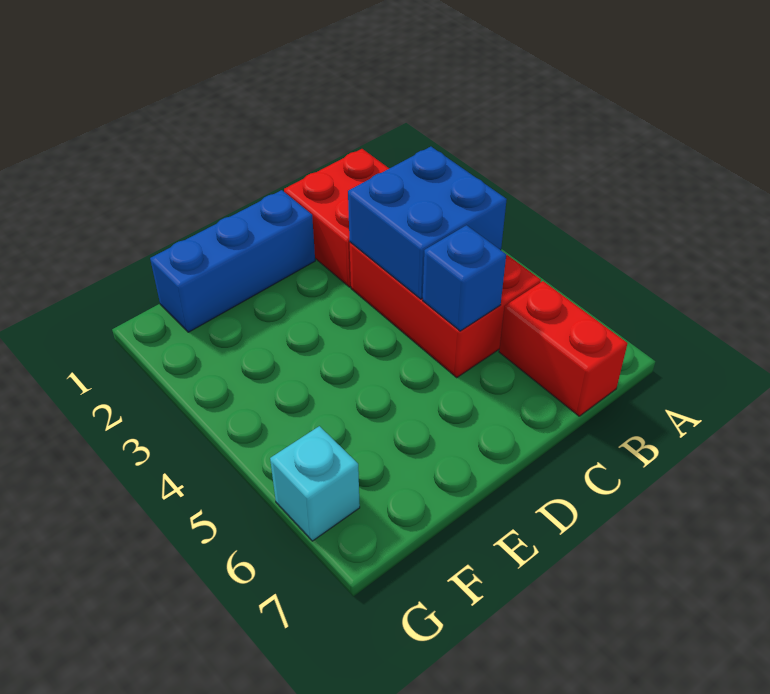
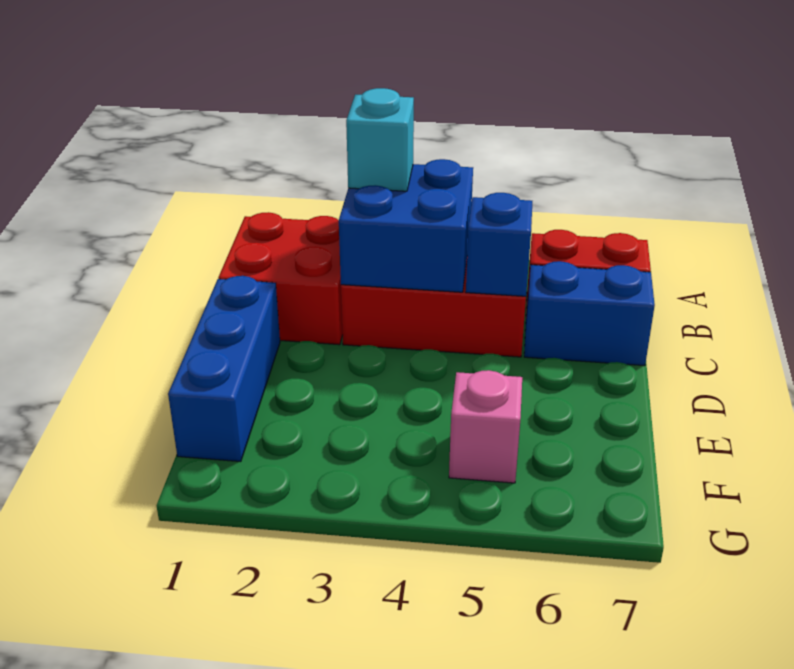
none -> blue brick C6:C7 level 1
none -> pink brick F5 level 1
cyan brick G6 level 1 -> cyan brick B3 level 3

